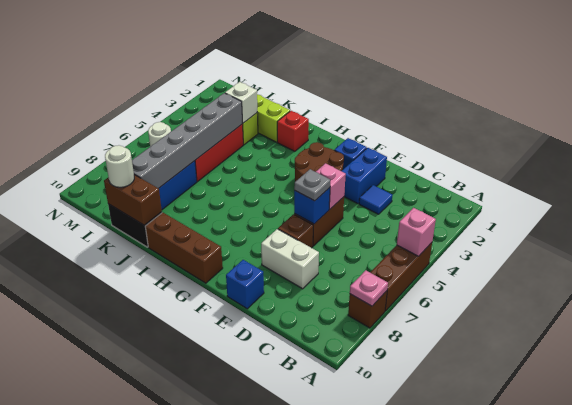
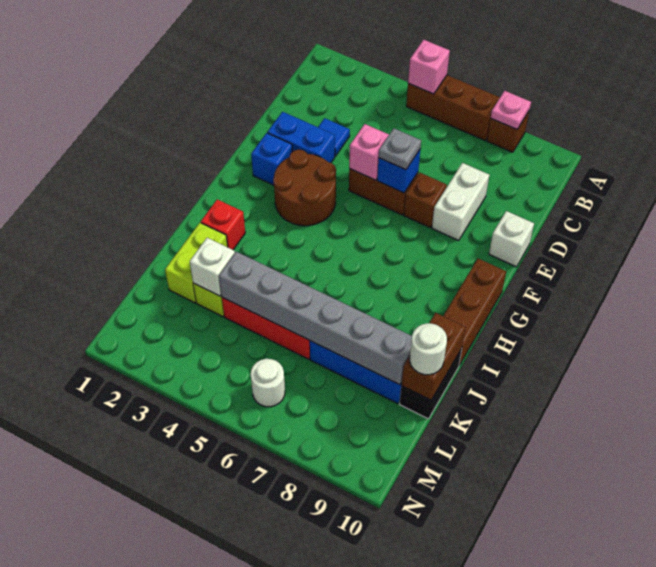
blue brick E10 level 1 -> white brick E10 level 1

